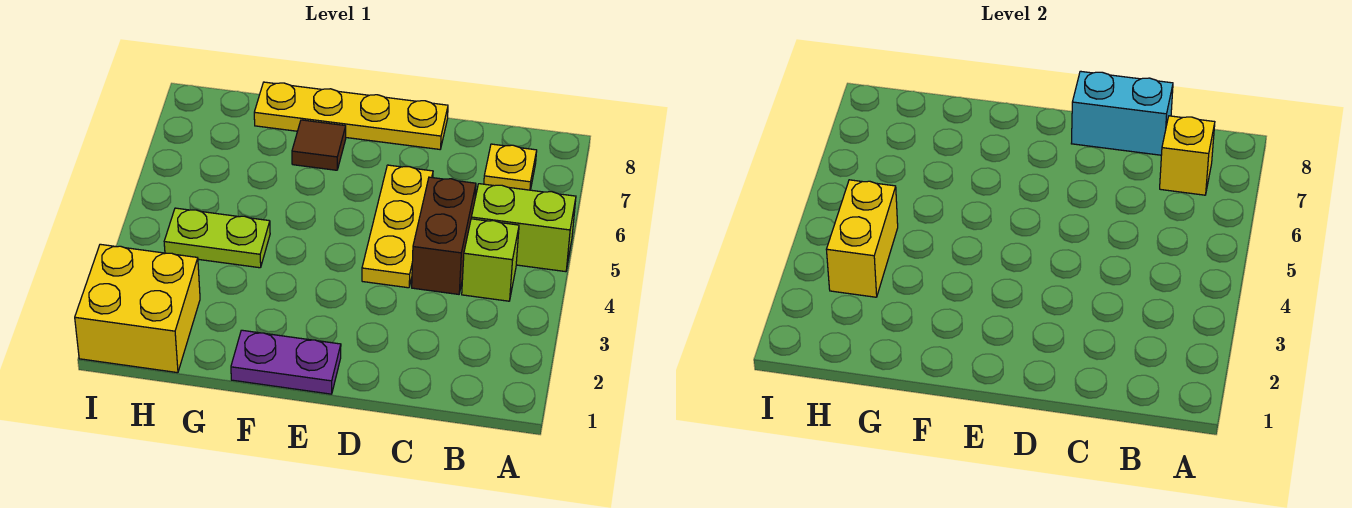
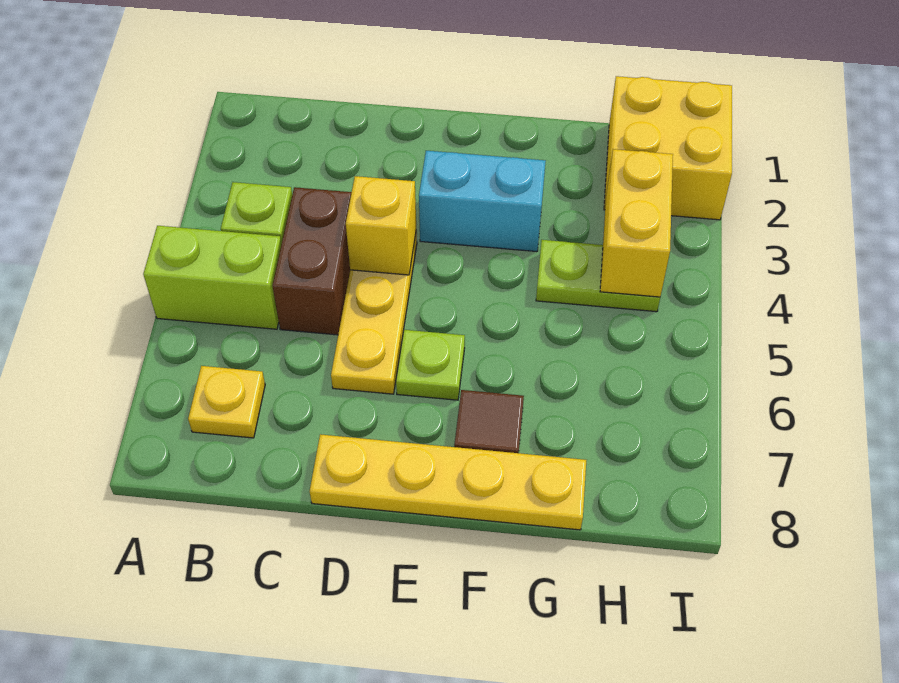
yellow brick B7 level 2 -> yellow brick D4 level 2
cyan brick C8:D8 level 2 -> cyan brick E3:F3 level 1
purple plate E1:F1 level 1 -> none
none -> lime plate E6 level 1

